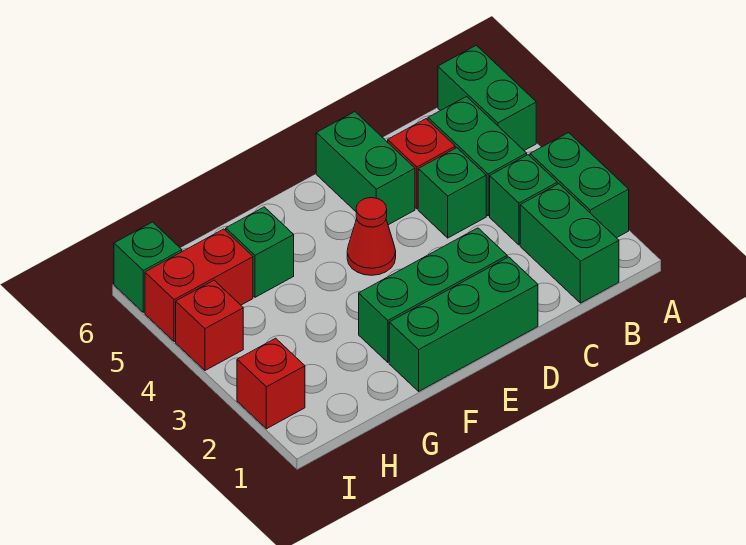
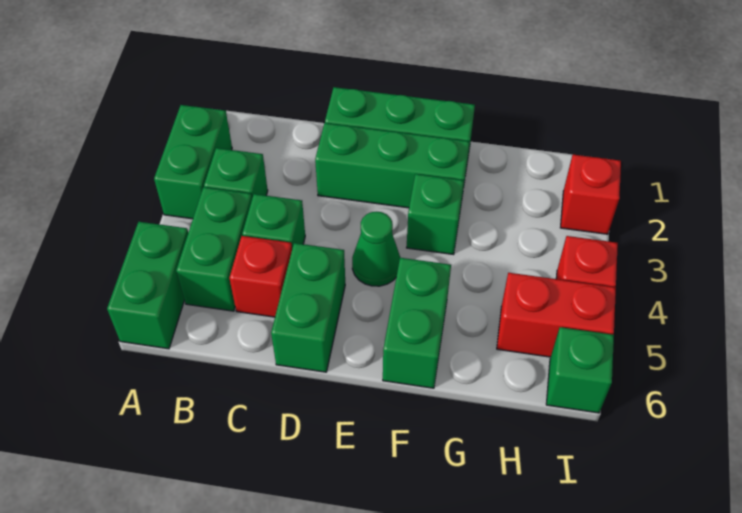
green brick B1:B2 level 1 -> green brick F5:F6 level 1
red cone E4 level 1 -> green cone E4 level 1
green brick G5 level 1 -> green brick F3 level 1

